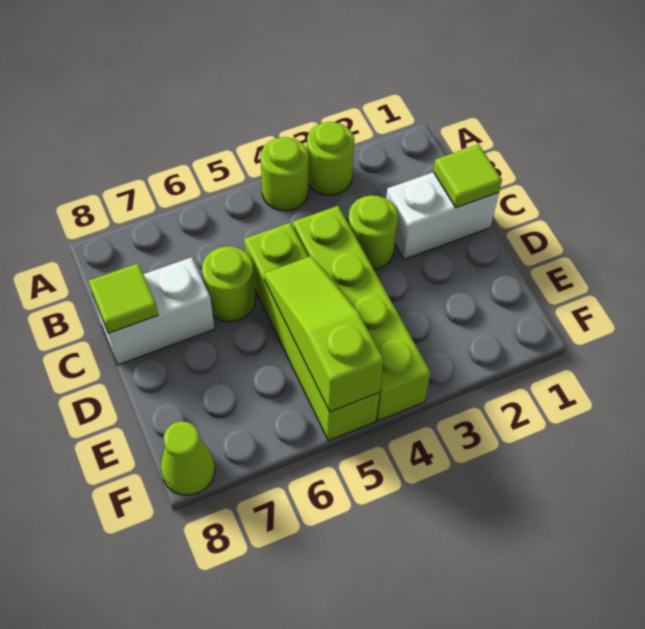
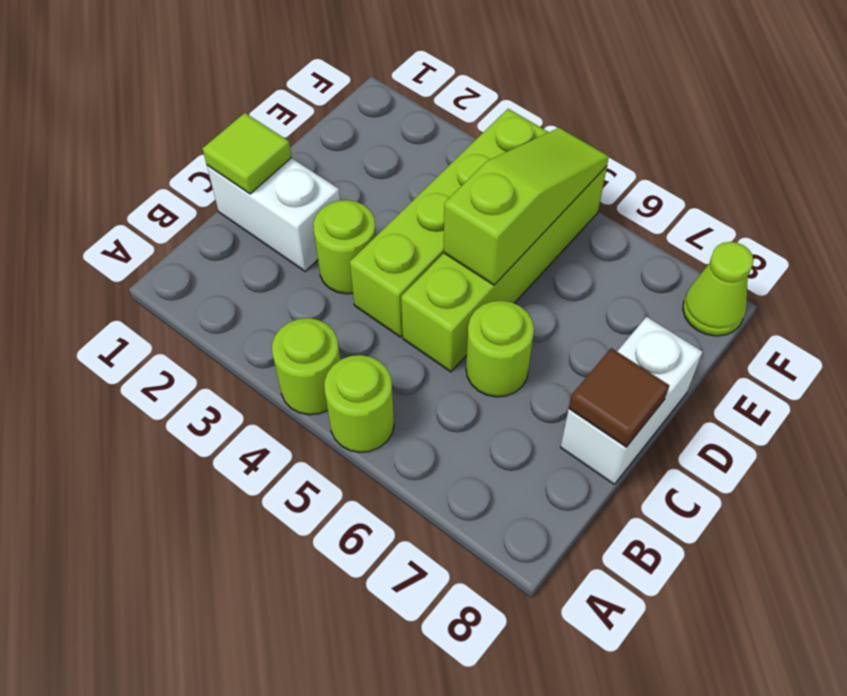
lime round brick A3 level 1 -> lime round brick A5 level 1
white brick C7:C8 level 1 -> white brick C8:D8 level 1
lime tile C8 level 2 -> brown tile C8 level 2
lime slope D5:F5 level 2 top F -> lime slope D5:F5 level 2 top D

